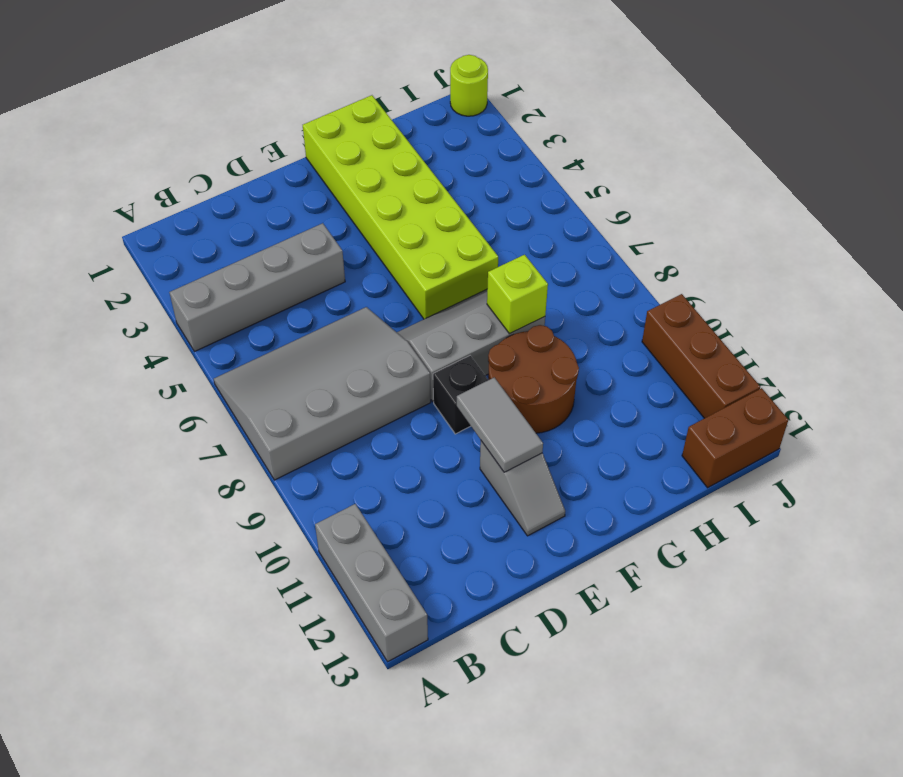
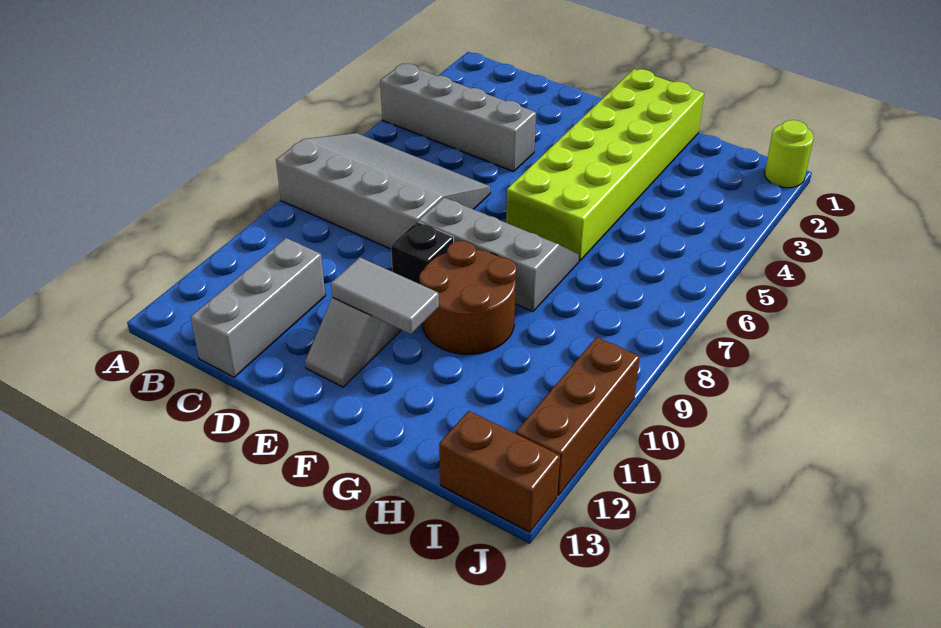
grey brick A11:A13 level 1 -> grey brick C11:C13 level 1
grey tile E10:E11 level 2 -> grey tile E11:F11 level 2
lime brick G8 level 2 -> none

